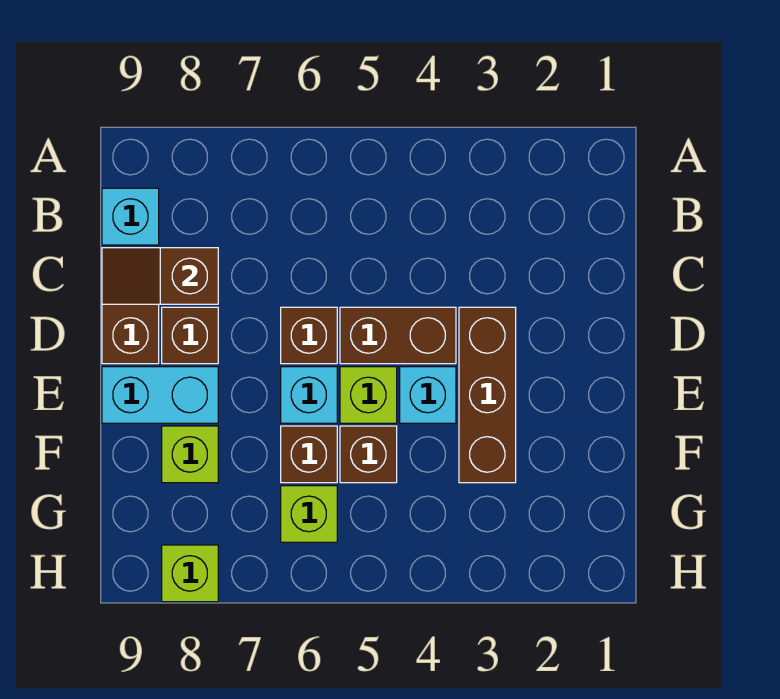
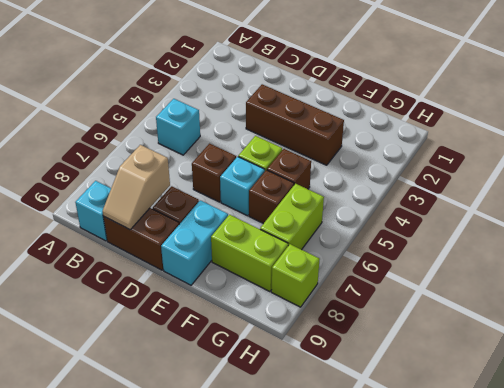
brown slope C8:C9 level 2 top 8 -> tan slope C8:C9 level 2 top 8
brown brick D4:D5 level 1 -> none
cyan brick E4 level 1 -> cyan brick B5 level 1
lime brick F8 level 1 -> lime brick F8:G8 level 1
lime brick G6 level 1 -> lime brick G6:G7 level 1

